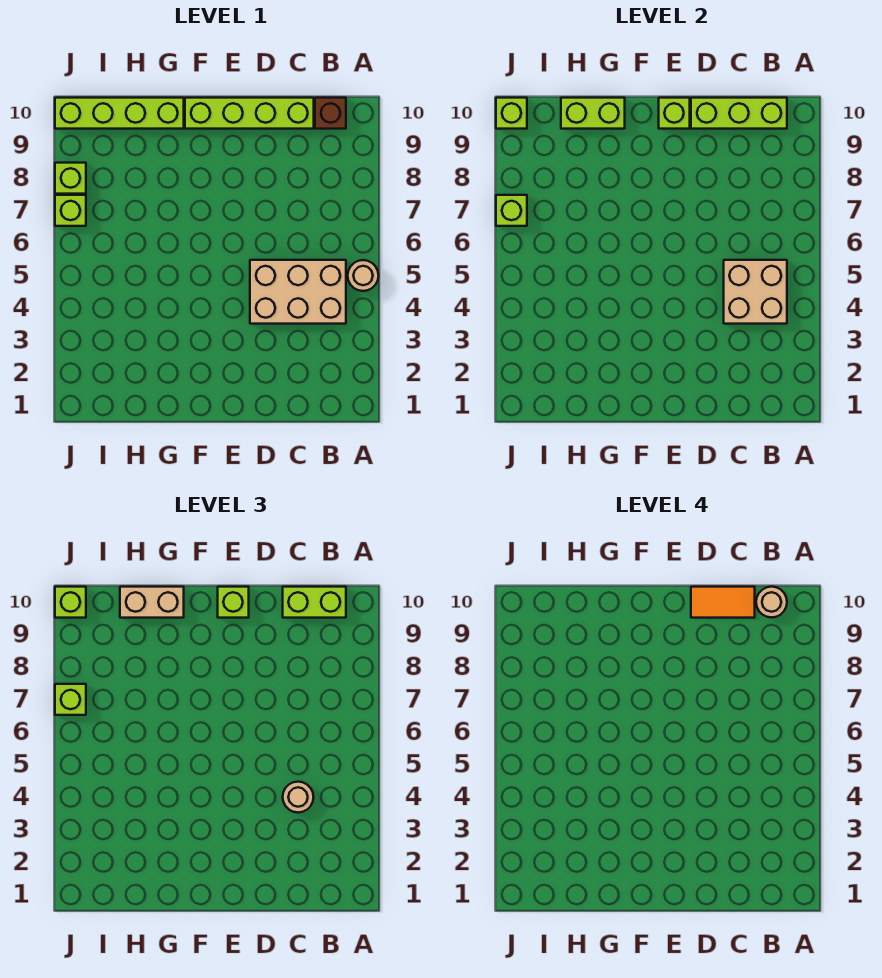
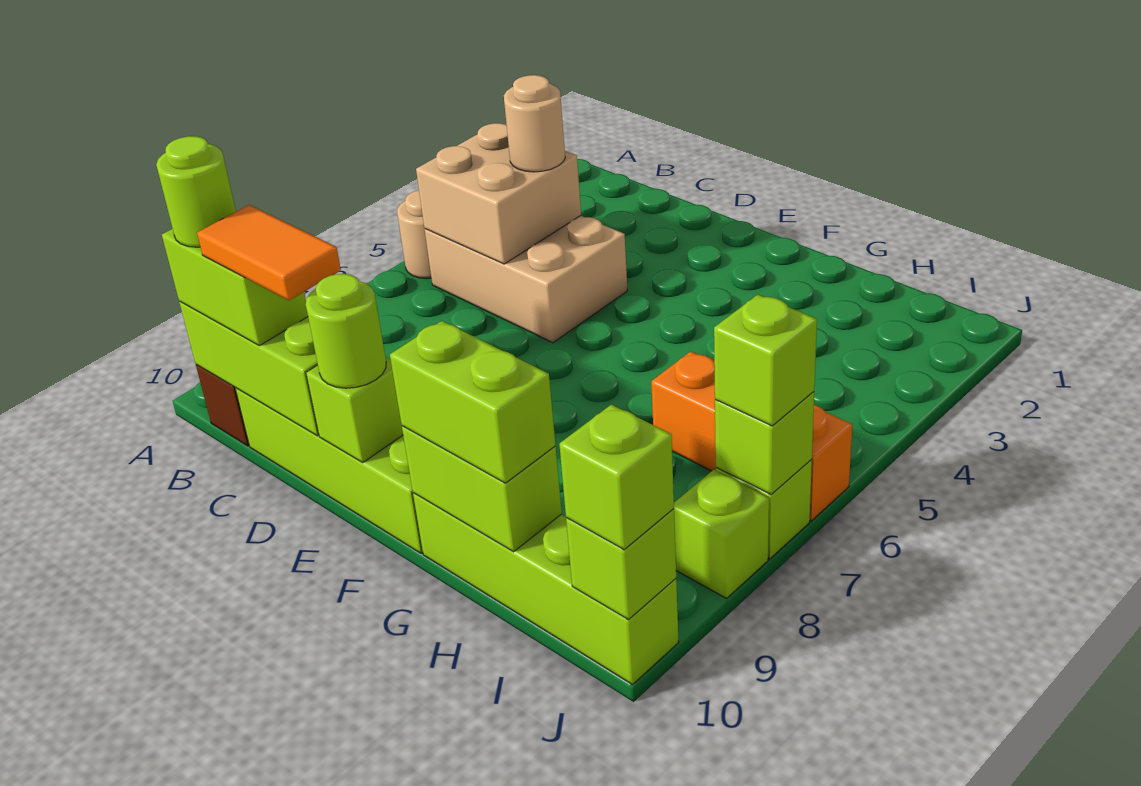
tan round brick B10 level 4 -> lime round brick B10 level 4
lime brick E10 level 3 -> lime round brick E10 level 3
tan brick G10:H10 level 3 -> lime brick G10:H10 level 3
none -> orange brick H6:J6 level 1

